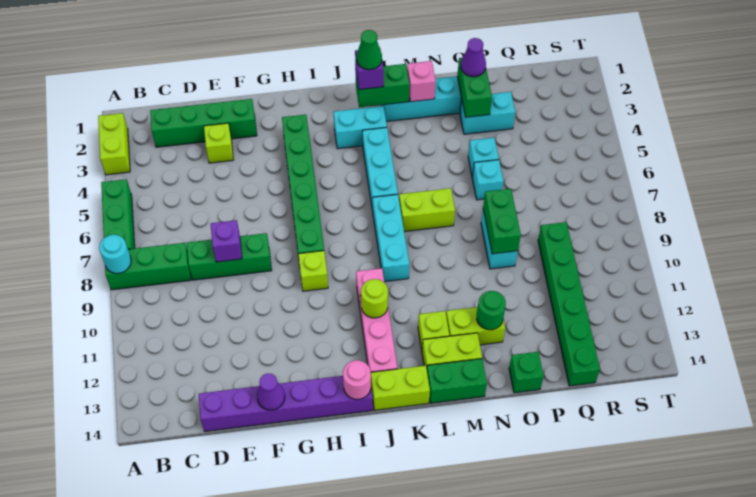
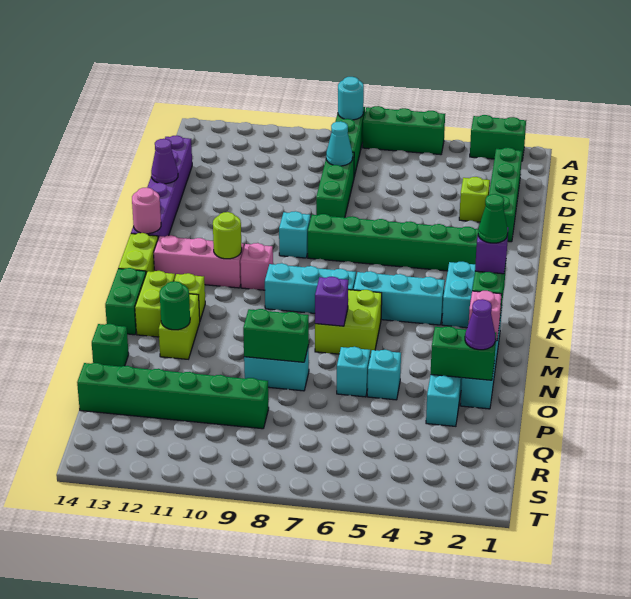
lime brick A2:A3 level 1 -> green brick A2:A3 level 1
none -> cyan cone D8 level 2
purple brick E8 level 2 -> purple brick M7 level 2
lime brick H9 level 1 -> cyan brick H9 level 1
lime brick L7:M7 level 1 -> lime brick L6:M7 level 1

